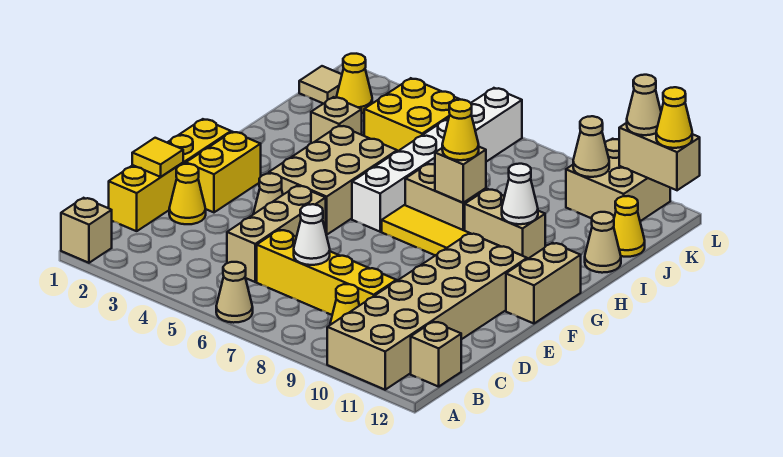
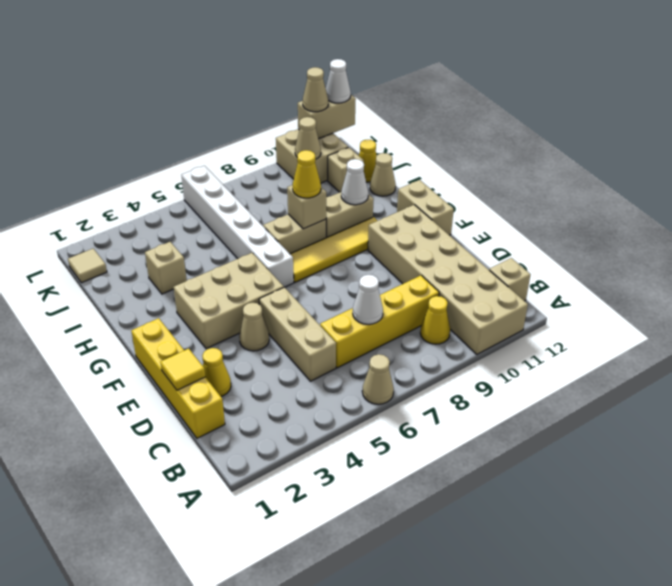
tan brick A1 level 1 -> tan brick J11 level 1
yellow brick E2:F2 level 1 -> none
tan brick F4:H5 level 1 -> tan brick F3:G5 level 1
yellow brick J4:K5 level 1 -> none
yellow cone K2 level 1 -> none
yellow cone L12 level 3 -> white cone L12 level 3

